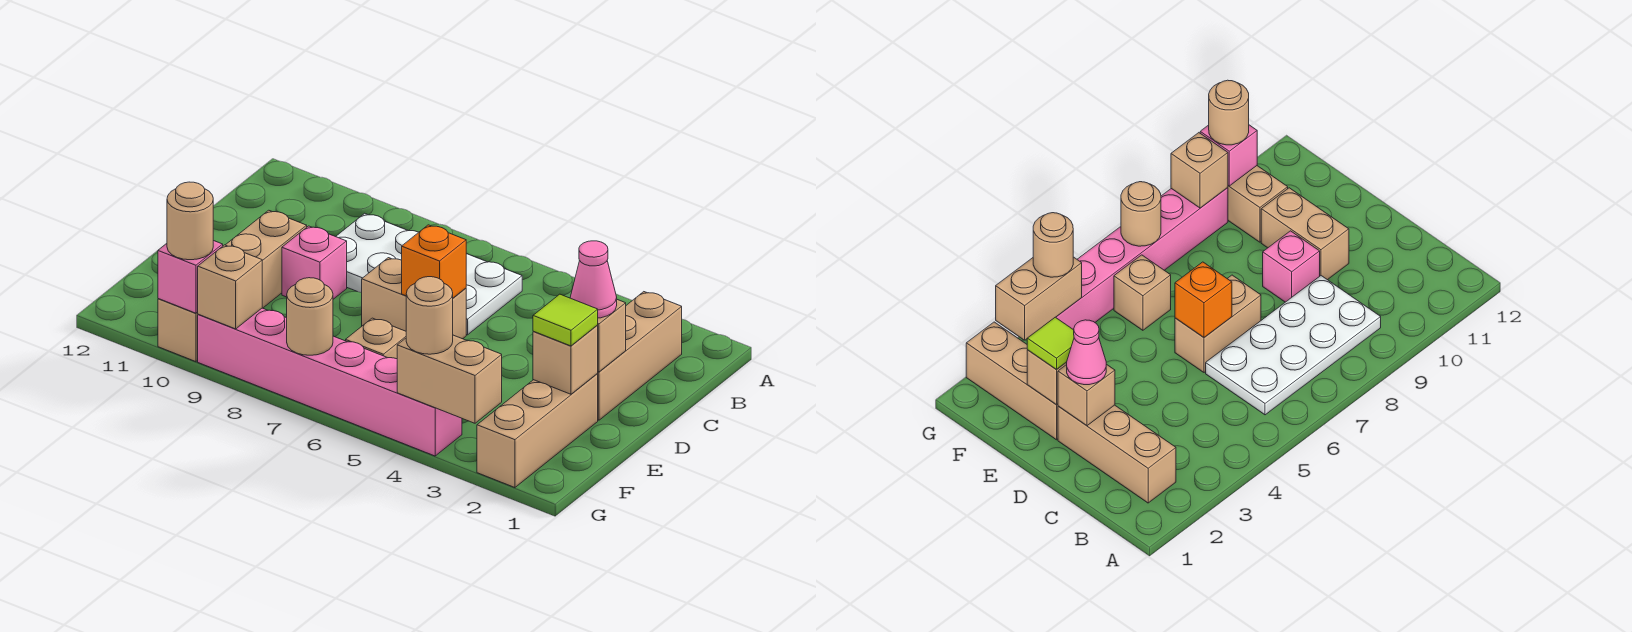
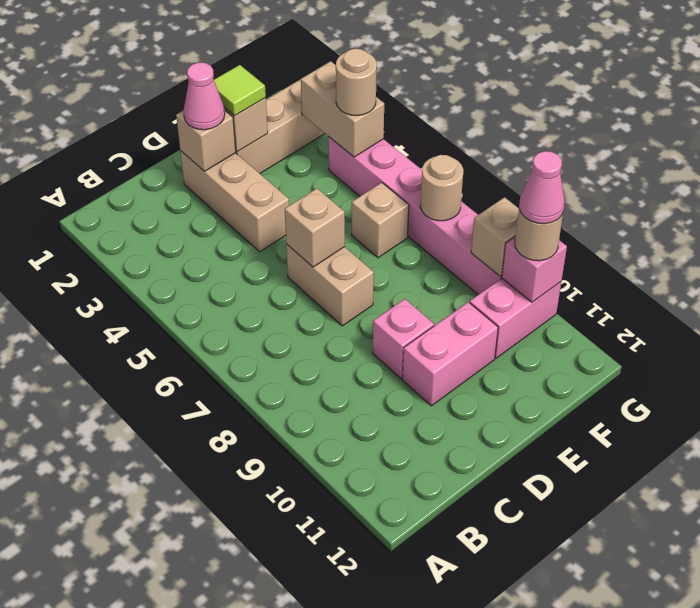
tan brick B2:D2 level 1 -> tan brick D2:D4 level 1
white plate B6:C9 level 1 -> none
orange brick D6 level 2 -> tan brick D6 level 2
tan brick D10:E10 level 1 -> pink brick D10:E10 level 1
tan brick F10:G10 level 1 -> pink brick F10:G10 level 1
none -> pink cone G10 level 4

